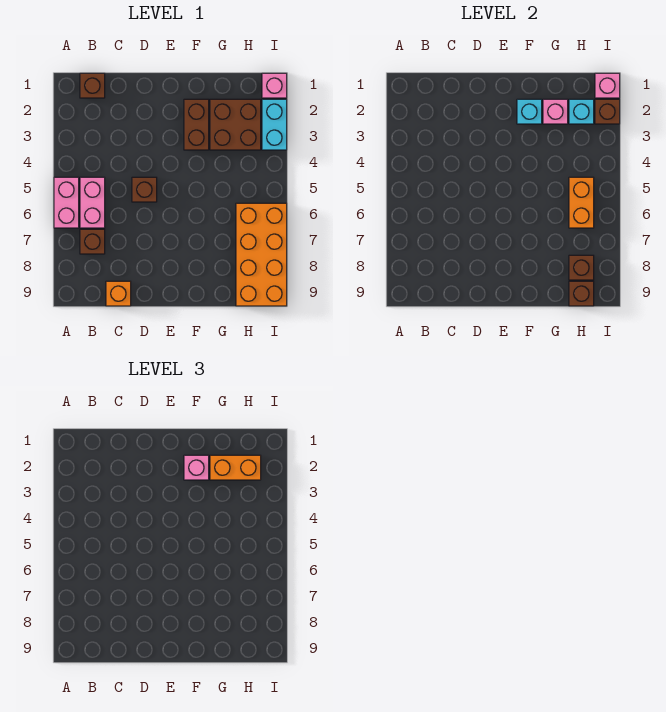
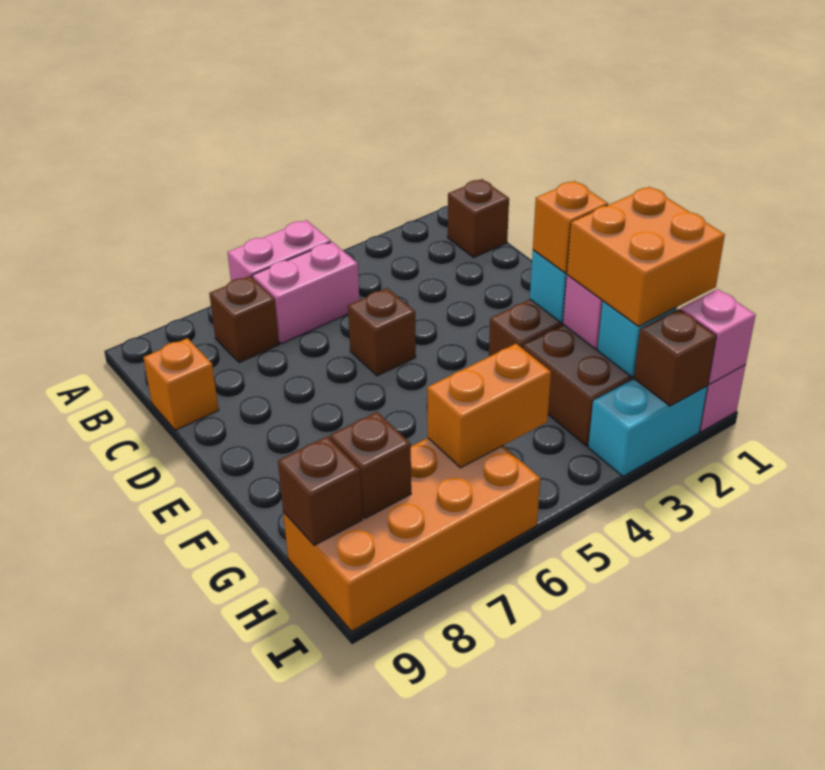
pink brick F2 level 3 -> orange brick F2 level 3
orange brick G2:H2 level 3 -> orange brick G1:H2 level 3

